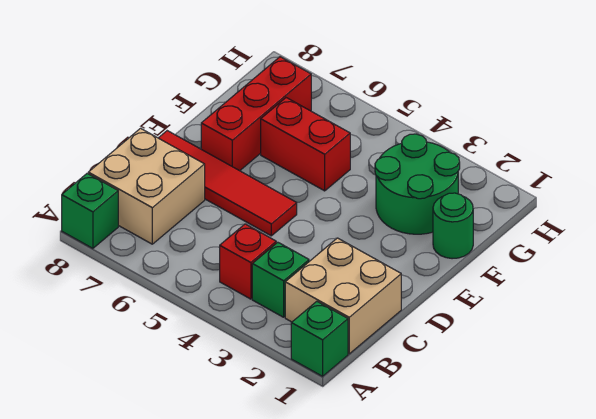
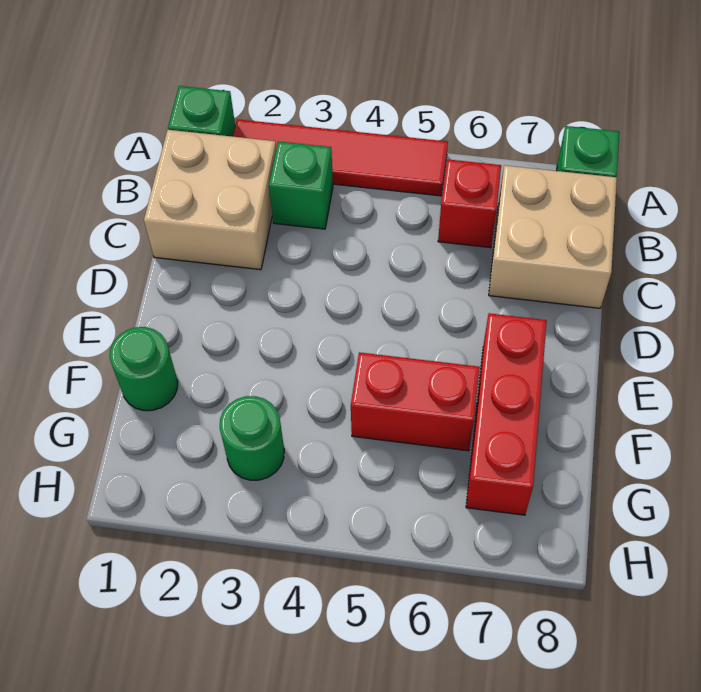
red brick B4 level 1 -> red brick B6 level 1
red tile D5:D8 level 1 -> red tile A2:A5 level 1
green round brick F2:G3 level 1 -> green round brick G3 level 1

